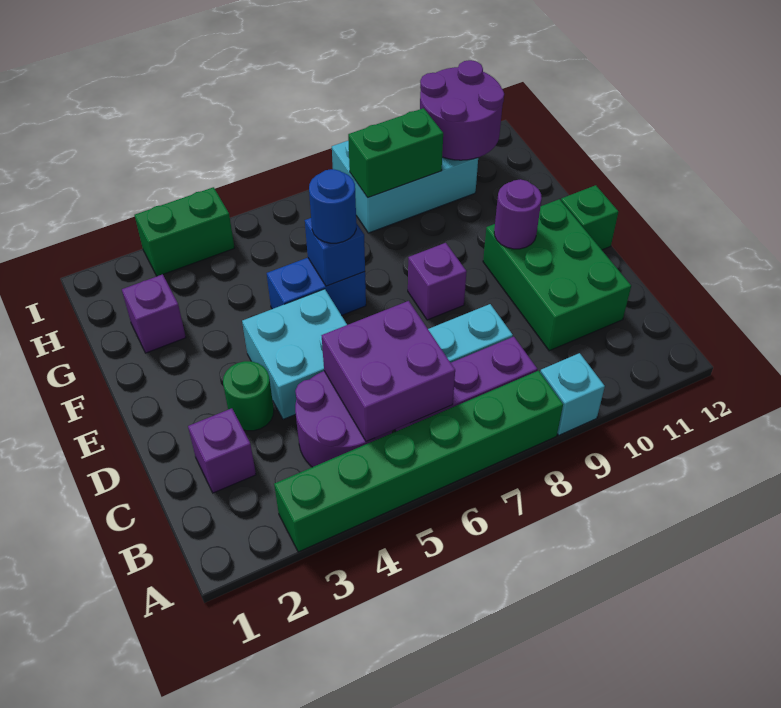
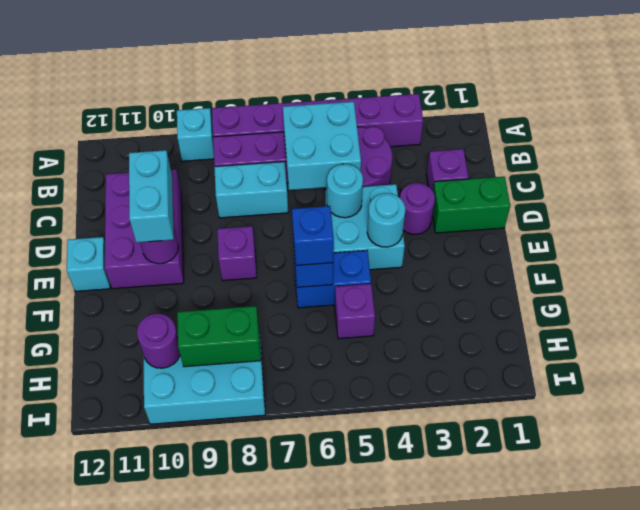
green brick A3:A8 level 1 -> purple brick A3:A8 level 1
purple brick B5:C6 level 2 -> cyan brick B5:C6 level 2
green brick C10:E11 level 1 -> purple brick C10:E11 level 1
green round brick D3 level 1 -> purple round brick D3 level 1
none -> cyan round brick D5 level 2
none -> cyan brick D10:E10 level 3
none -> cyan round brick E4 level 2
green brick E12 level 1 -> cyan brick E12 level 1
blue round brick F6 level 3 -> blue brick F6 level 3
purple brick G2 level 1 -> purple brick G5 level 1
purple round brick H10:I11 level 2 -> purple round brick H10 level 2
green brick I3:I4 level 1 -> green brick D1:D2 level 1

